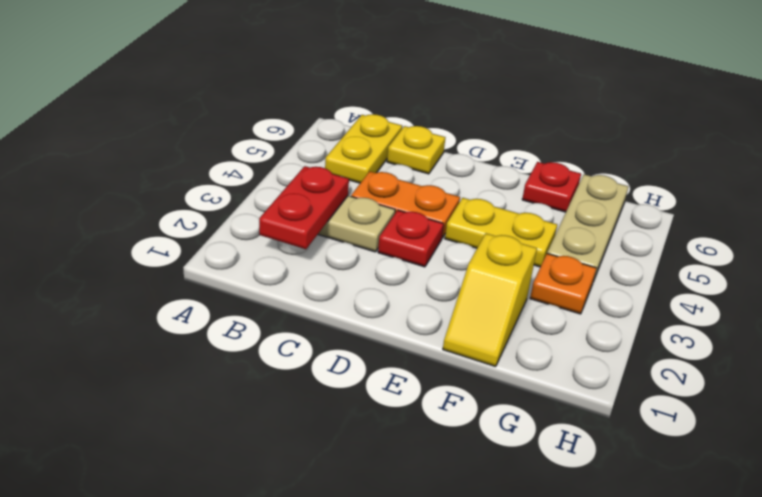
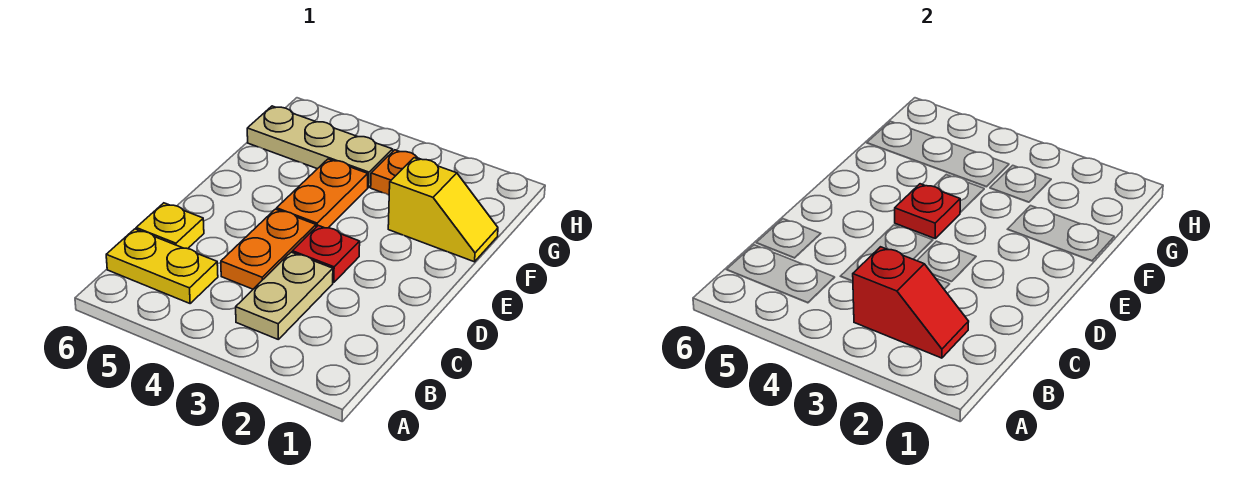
red plate B2:B3 level 2 -> red slope B2:B3 level 2 top 3
yellow plate E4:F4 level 1 -> orange plate E4:F4 level 1
red plate F6 level 1 -> red plate E4 level 2

